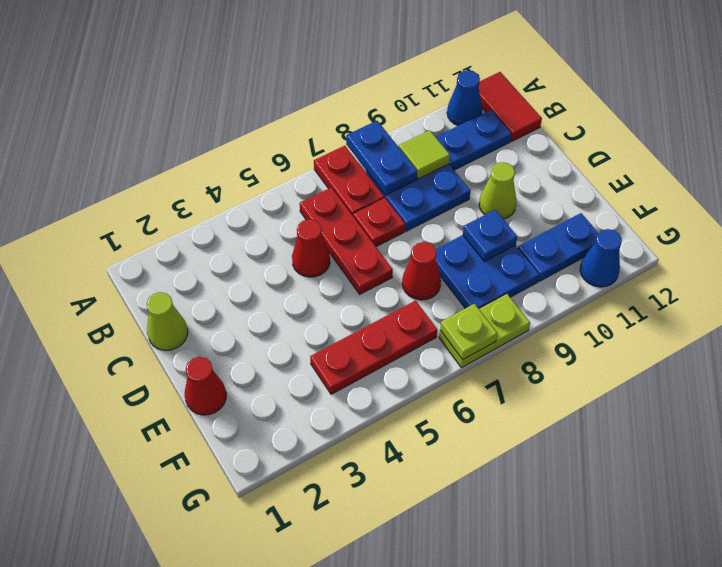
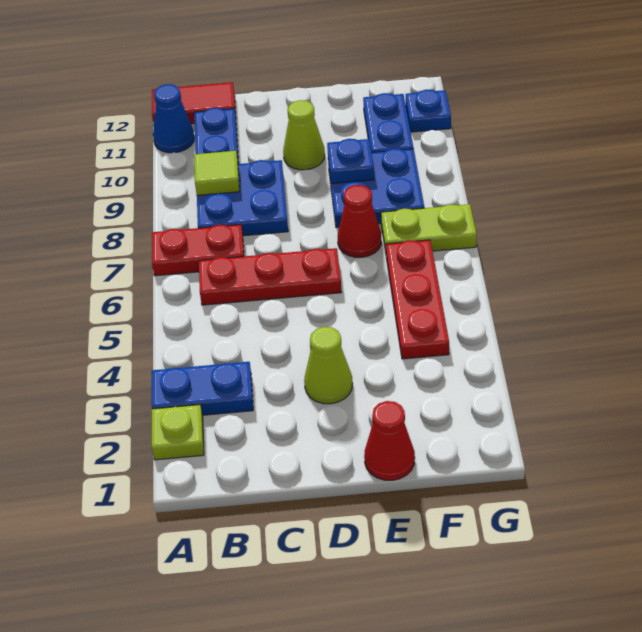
blue plate A8:B8 level 2 -> blue plate A3:B3 level 1
lime cone C1 level 1 -> lime cone D3 level 1
red cone C5 level 1 -> none
red plate C7 level 1 -> none
lime plate G7:G8 level 1 -> lime plate F7:G7 level 1
lime plate G7 level 2 -> lime plate A2 level 1
blue cone G11 level 1 -> blue plate G11 level 1

